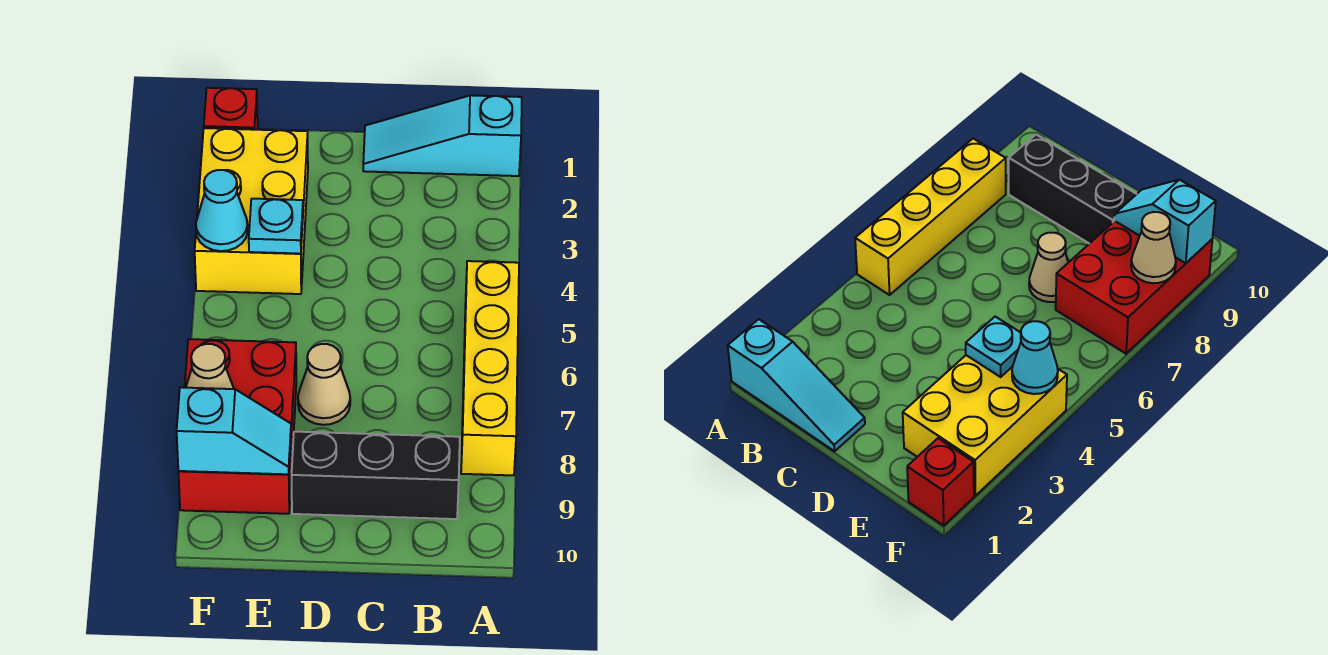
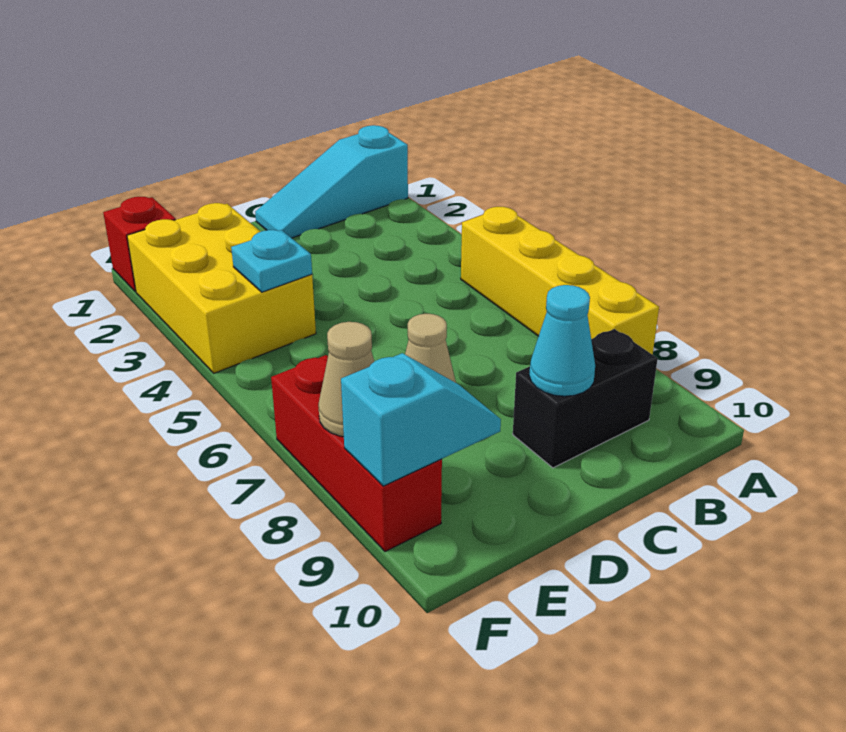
black brick B9:D9 level 1 -> black brick B9:C9 level 1
red brick E7:F9 level 1 -> red brick F7:F9 level 1
cyan cone F4 level 2 -> cyan cone C9 level 2

